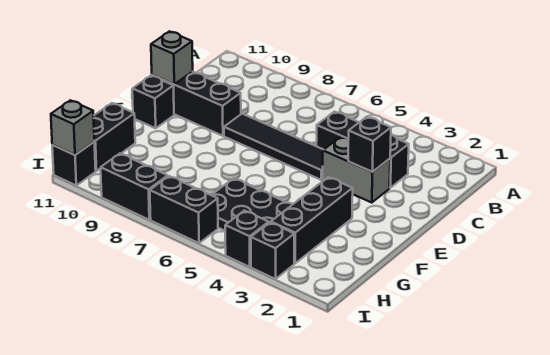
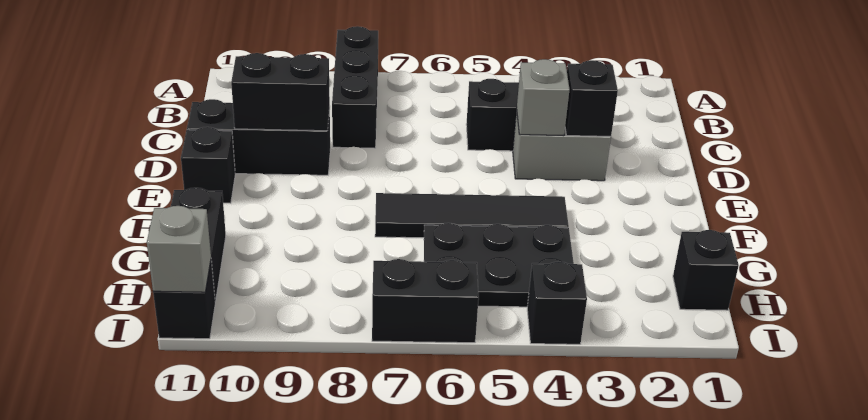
black tile D5:D8 level 1 -> black tile F4:F7 level 1
grey brick D11 level 2 -> grey brick D4 level 2
black brick F3:H3 level 1 -> black brick A8:C8 level 1
black brick I3 level 1 -> black brick H1 level 1
black brick I8:I9 level 1 -> black brick D9:D10 level 2

